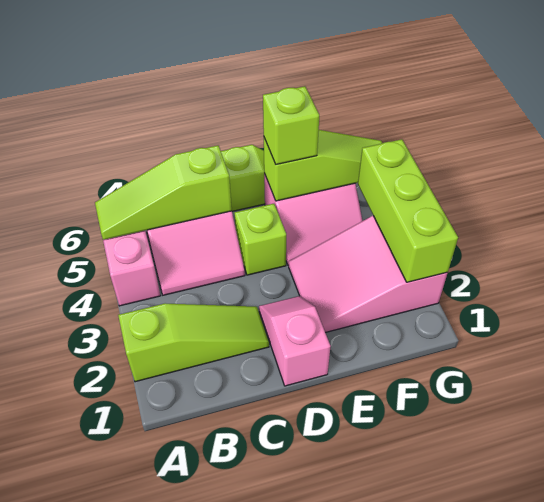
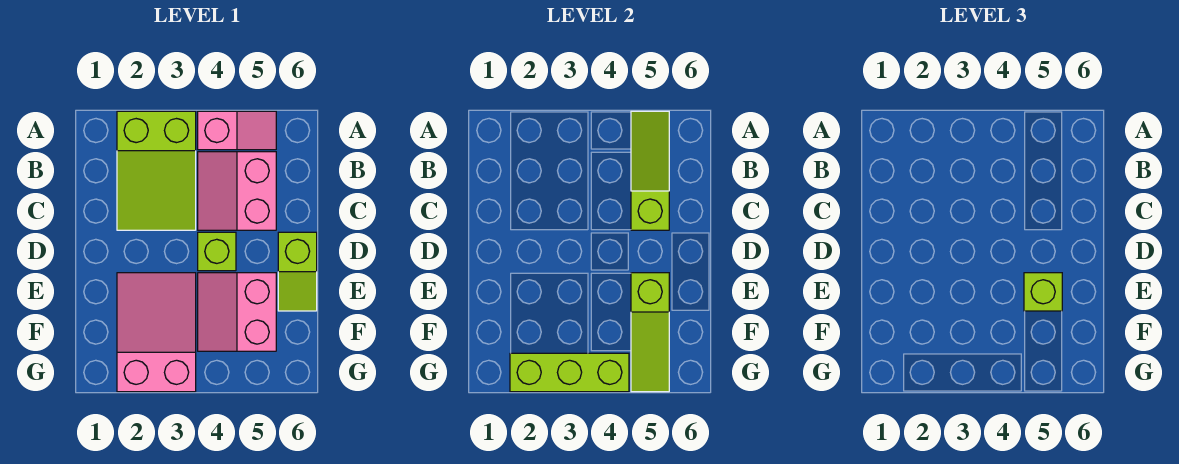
lime slope A2:C2 level 1 top A -> lime slope A2:C3 level 1 top A
pink slope D1:D2 level 1 top 1 -> none

